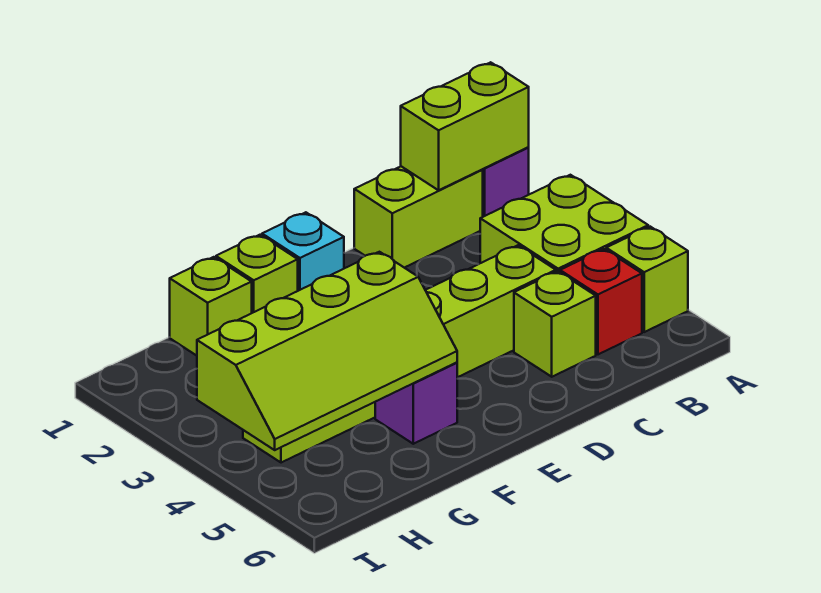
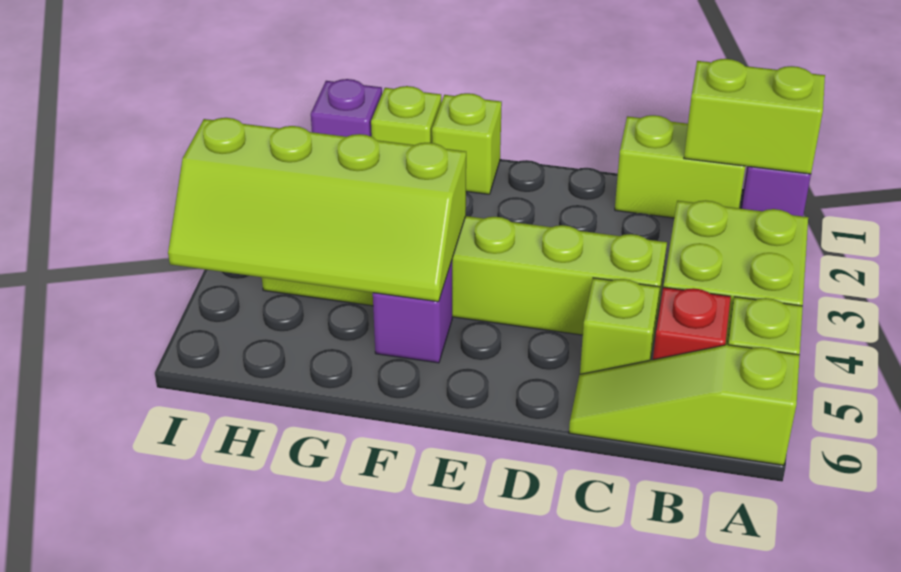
none -> lime slope A6:C6 level 1 top A
cyan brick E1 level 1 -> none
none -> purple brick H1 level 1

